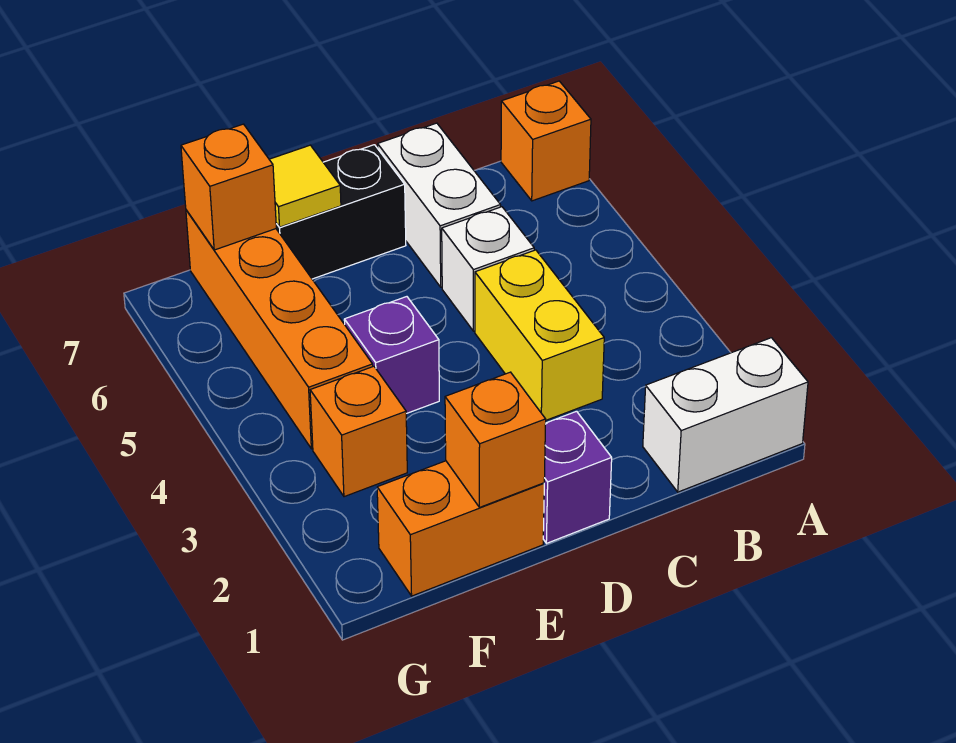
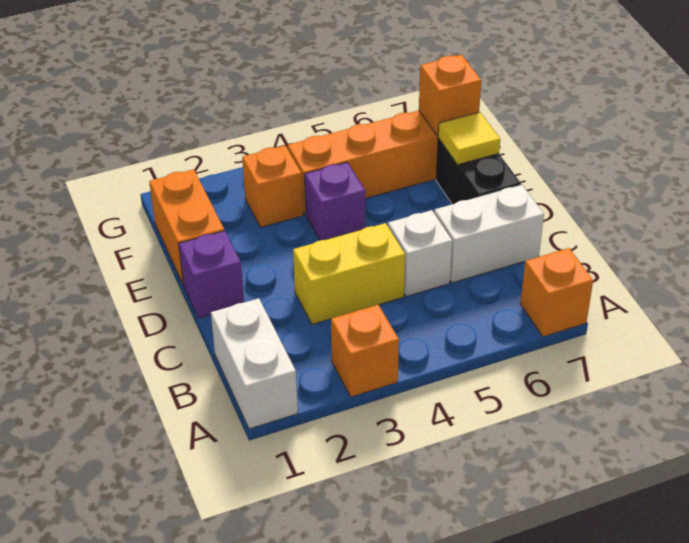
orange brick E1 level 2 -> orange brick A3 level 1

